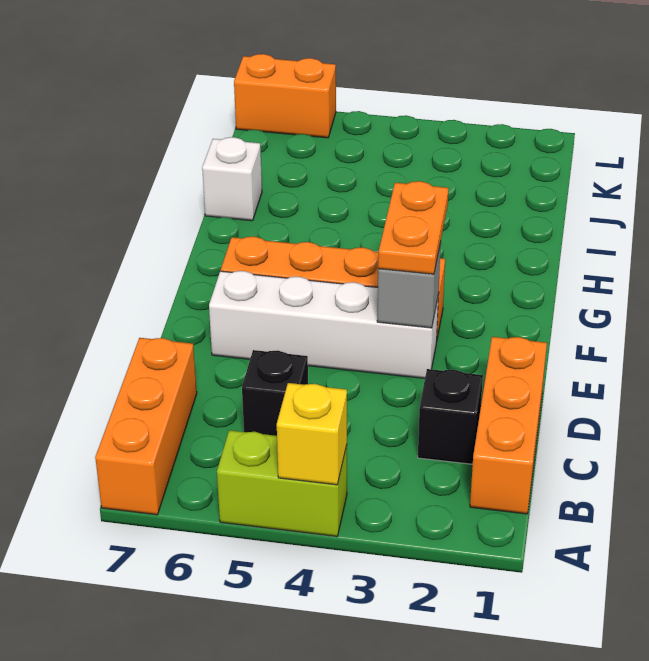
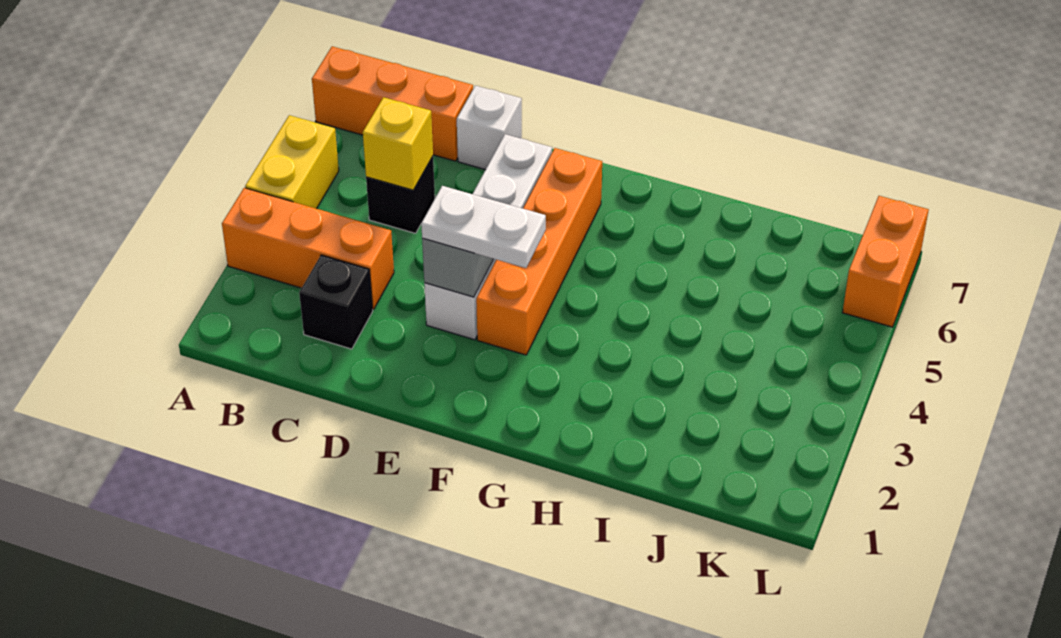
lime brick A4:A5 level 1 -> yellow brick A4:A5 level 1
yellow brick A4 level 2 -> yellow brick C5 level 2
orange brick B1:D1 level 1 -> orange brick A3:C3 level 1
orange plate E3:F3 level 3 -> white plate E3:F3 level 3
white brick I7 level 1 -> white brick D7 level 1

